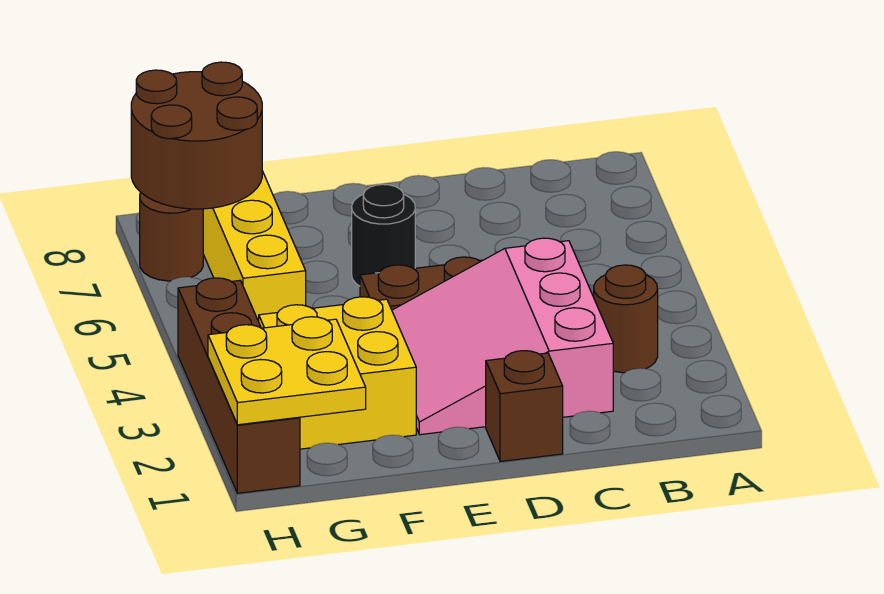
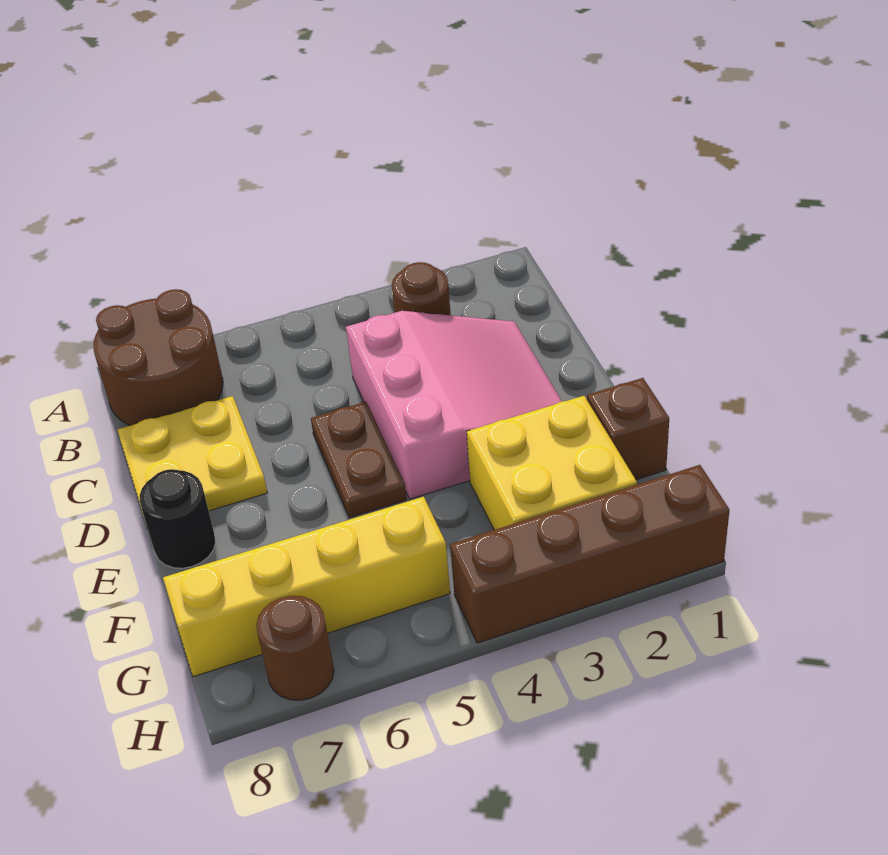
pink slope C2:E4 level 1 top C -> pink slope C2:E4 level 1 top 4
brown brick D1 level 1 -> brown brick F1 level 1
black round brick E6 level 1 -> black round brick E8 level 1
yellow plate G1:H2 level 2 -> yellow plate C7:D8 level 1
brown round brick G7:H8 level 2 -> brown round brick A7:B8 level 1

